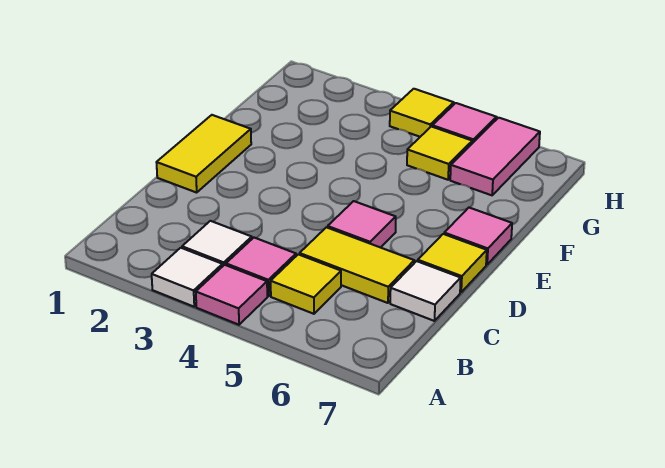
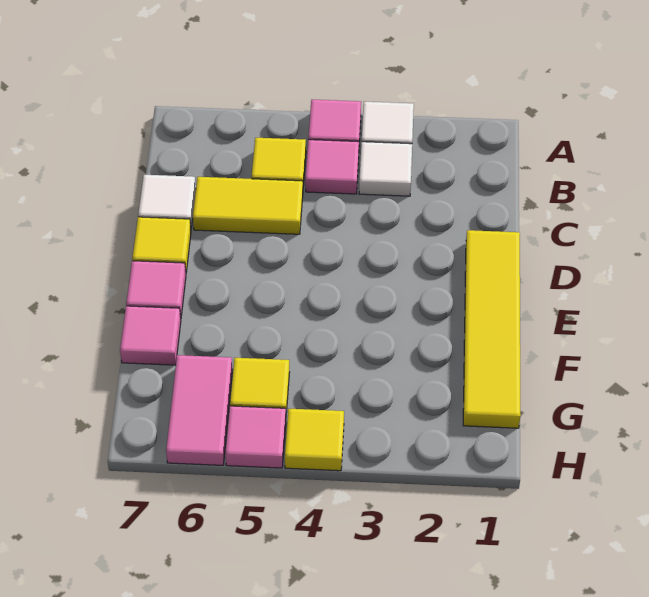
yellow tile D1:E1 level 1 -> yellow tile D1:G1 level 1
pink tile D5 level 1 -> pink tile F7 level 1

